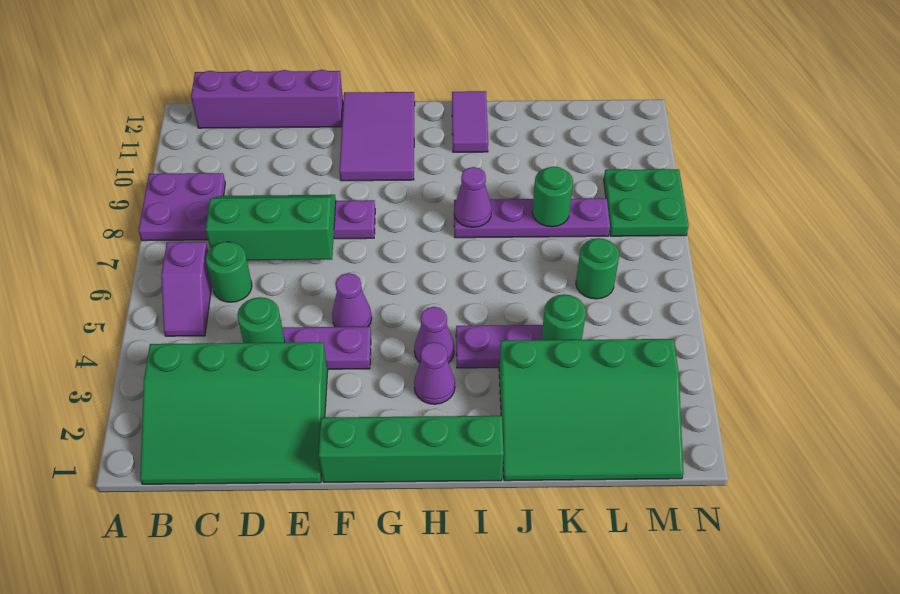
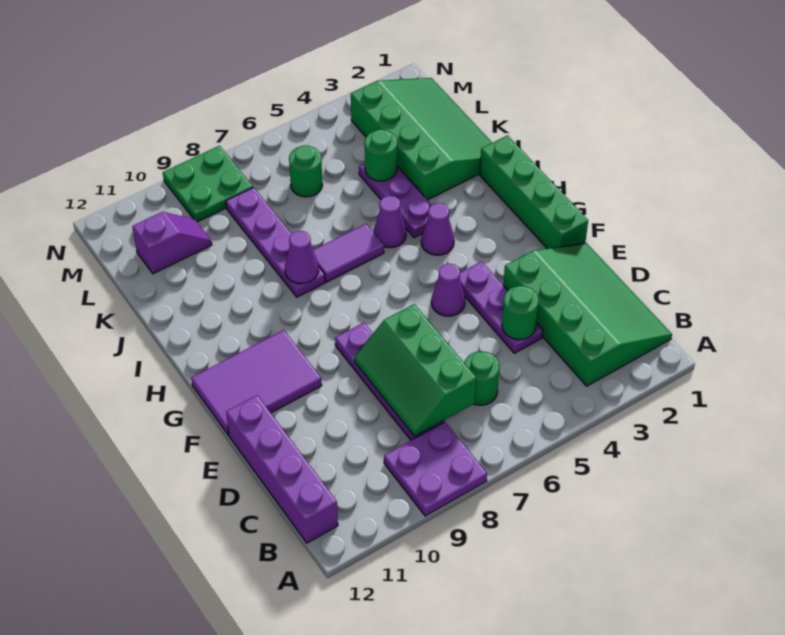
purple slope B5:B6 level 1 top 6 -> purple slope L10:L11 level 1 top 11
purple cone H3 level 1 -> purple cone I5 level 1
purple tile I11:I12 level 1 -> purple tile I6:I7 level 1
green round brick K8 level 2 -> none

